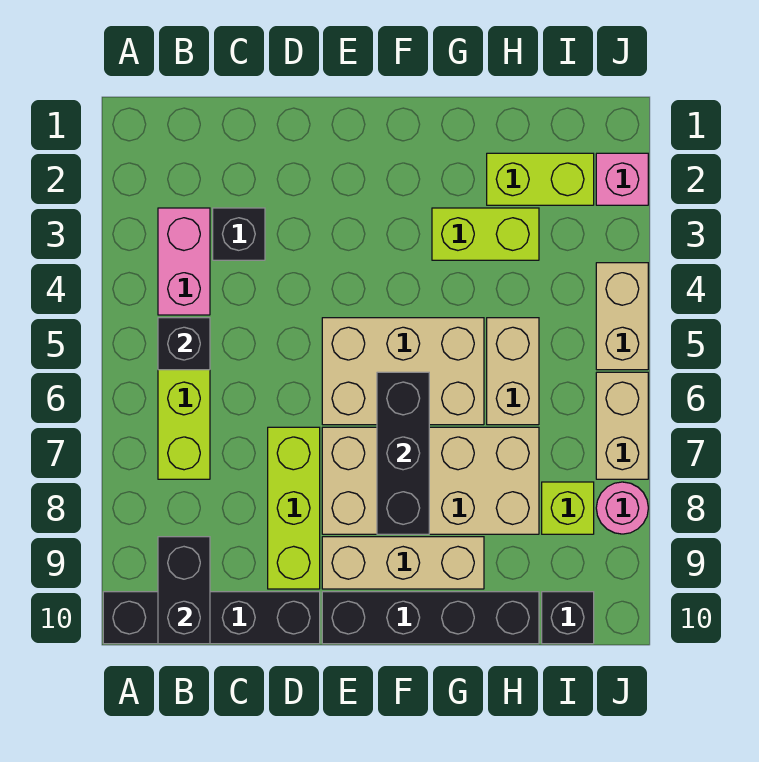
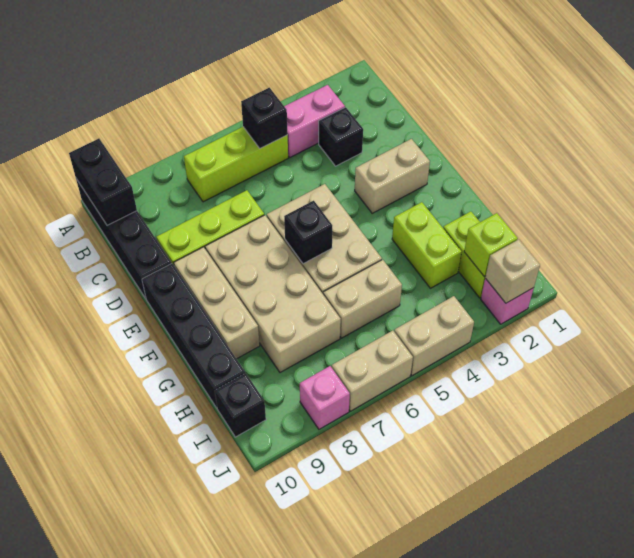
black brick B9:B10 level 2 -> black brick A10:B10 level 2
none -> tan brick E2:E3 level 1
black brick F6:F8 level 2 -> black brick F6 level 2
lime brick I8 level 1 -> lime brick I2 level 2
none -> tan brick J2 level 2
pink round brick J8 level 1 -> pink brick J8 level 1

